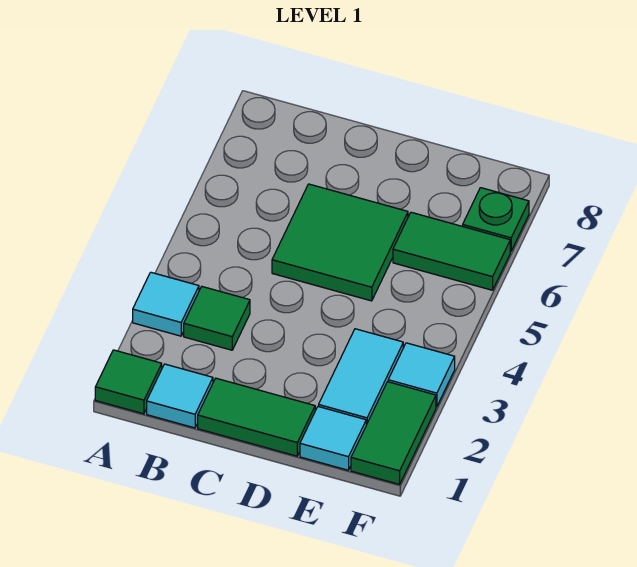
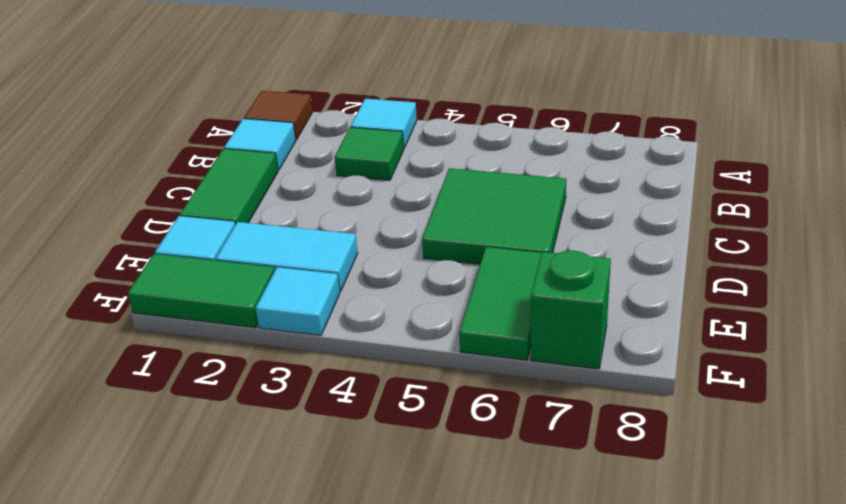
green tile A1 level 1 -> brown tile A1 level 1
green plate F7 level 1 -> green brick F7 level 1

